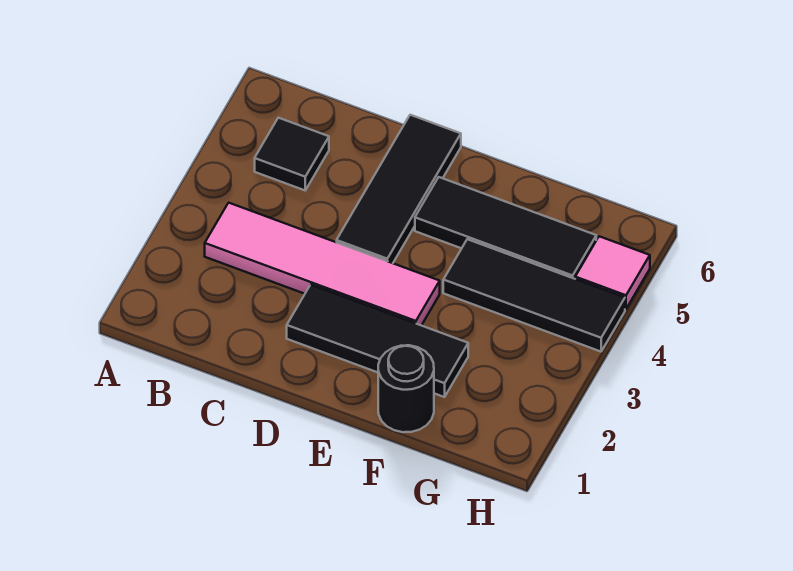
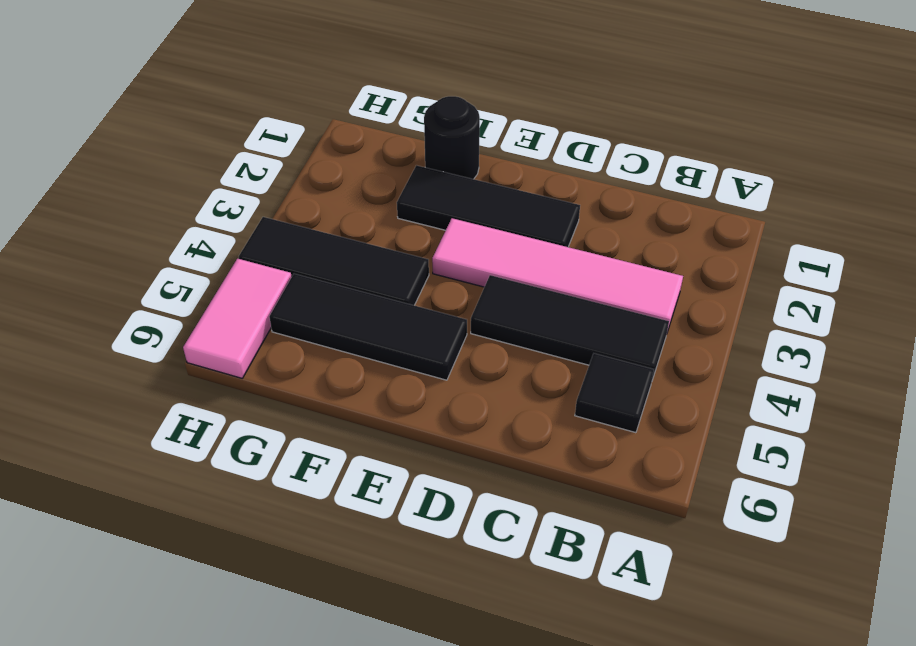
black tile D4:D6 level 1 -> black tile B4:D4 level 1
pink tile H5 level 1 -> pink tile H5:H6 level 1

